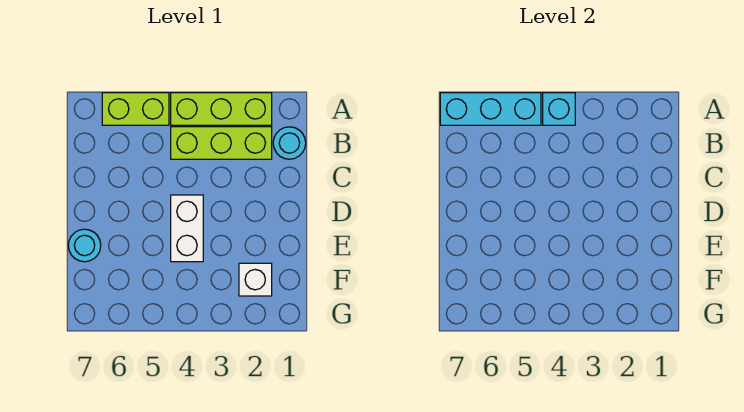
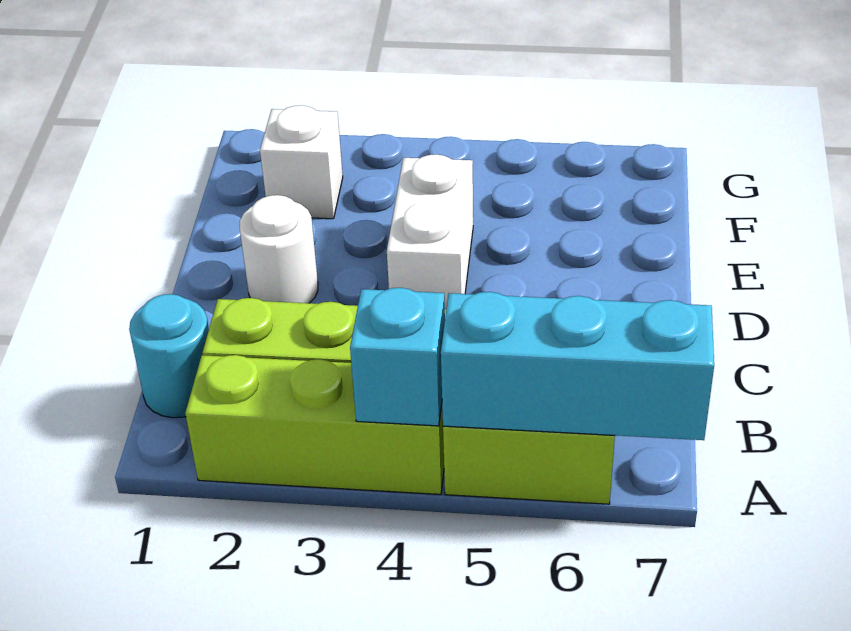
none -> white round brick D2 level 1
cyan round brick E7 level 1 -> none

